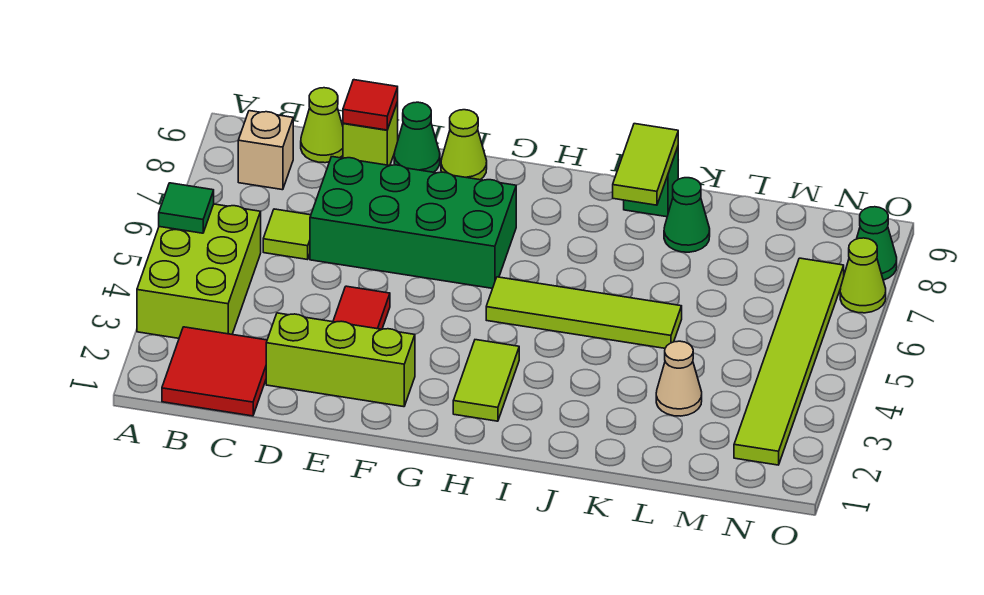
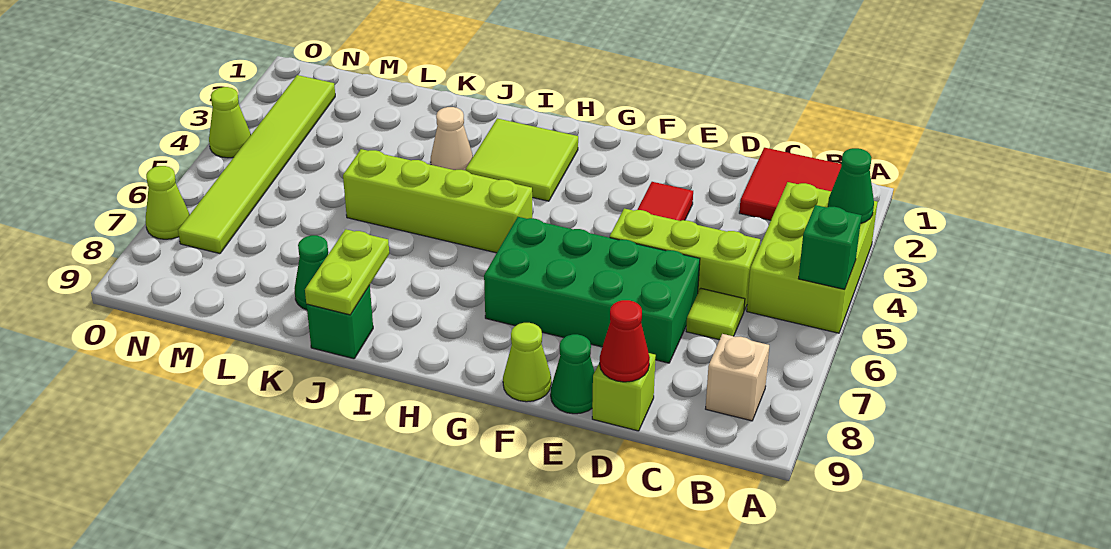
green tile A5 level 2 -> green brick A5 level 2
lime cone C9 level 1 -> lime cone O4 level 1
lime brick D2:F2 level 1 -> lime brick C5:E5 level 1
red tile D9 level 2 -> red cone D9 level 2
lime tile H2:H3 level 1 -> lime tile H2:I3 level 1
lime tile H5:K5 level 1 -> lime brick H5:K5 level 1
lime tile J8:J9 level 2 -> lime plate J8:J9 level 2
tan cone L3 level 1 -> tan cone J3 level 1
green cone O8 level 1 -> green cone A3 level 2

